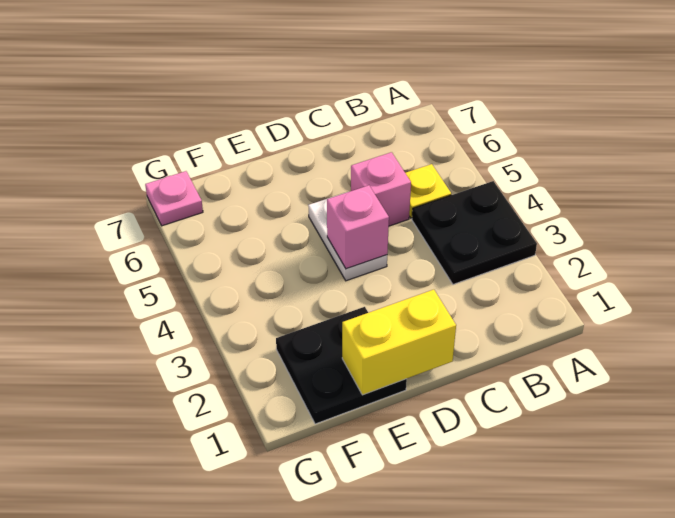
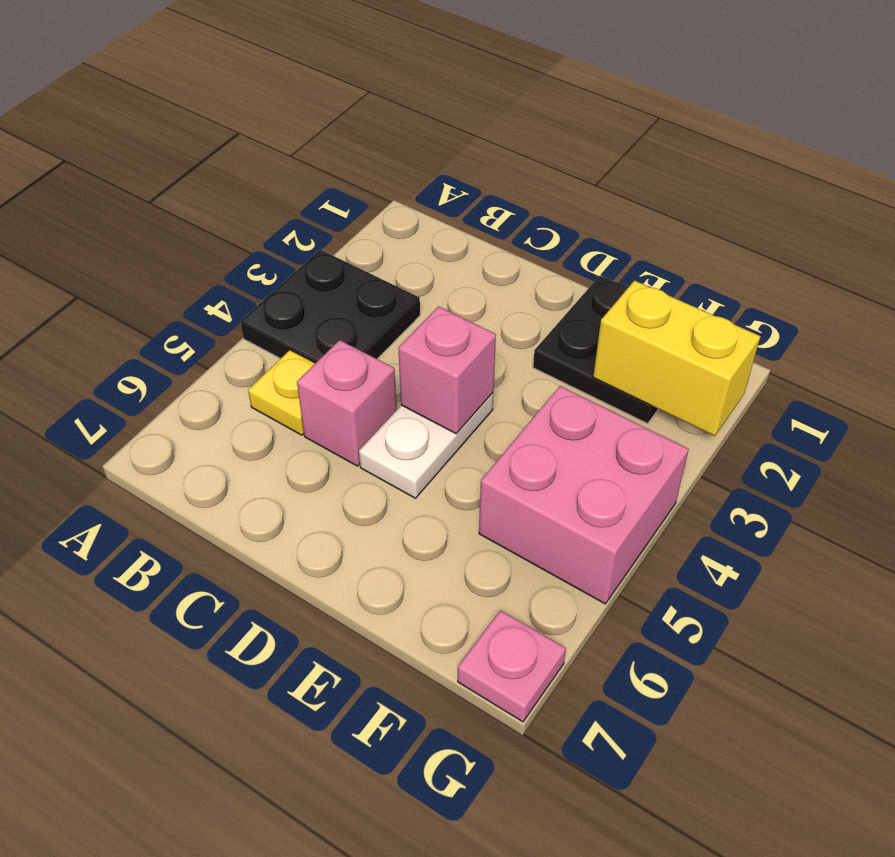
yellow brick D1:E1 level 2 -> yellow brick F2:G2 level 2
none -> pink brick F4:G5 level 1

